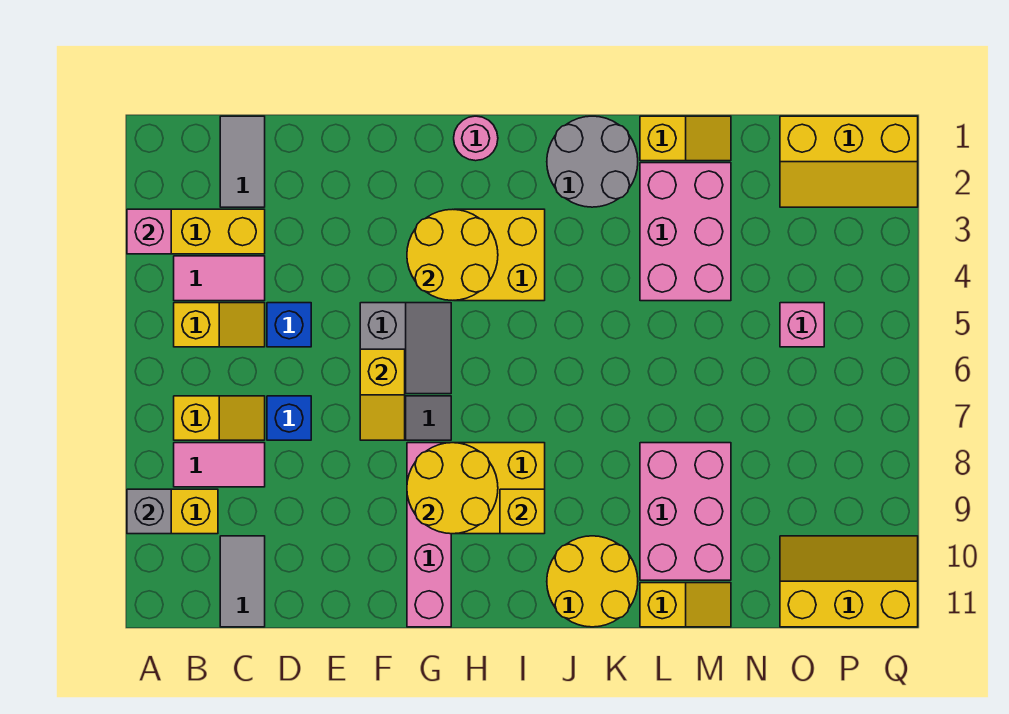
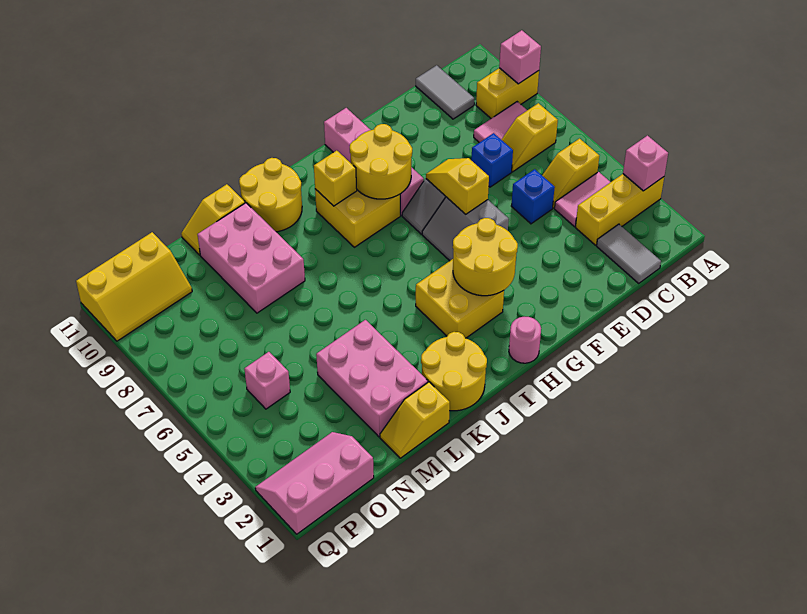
grey brick A9 level 2 -> pink brick A9 level 2
grey round brick J1:K2 level 1 -> yellow round brick J1:K2 level 1
yellow slope O1:Q2 level 1 top 1 -> pink slope O1:Q2 level 1 top 1

